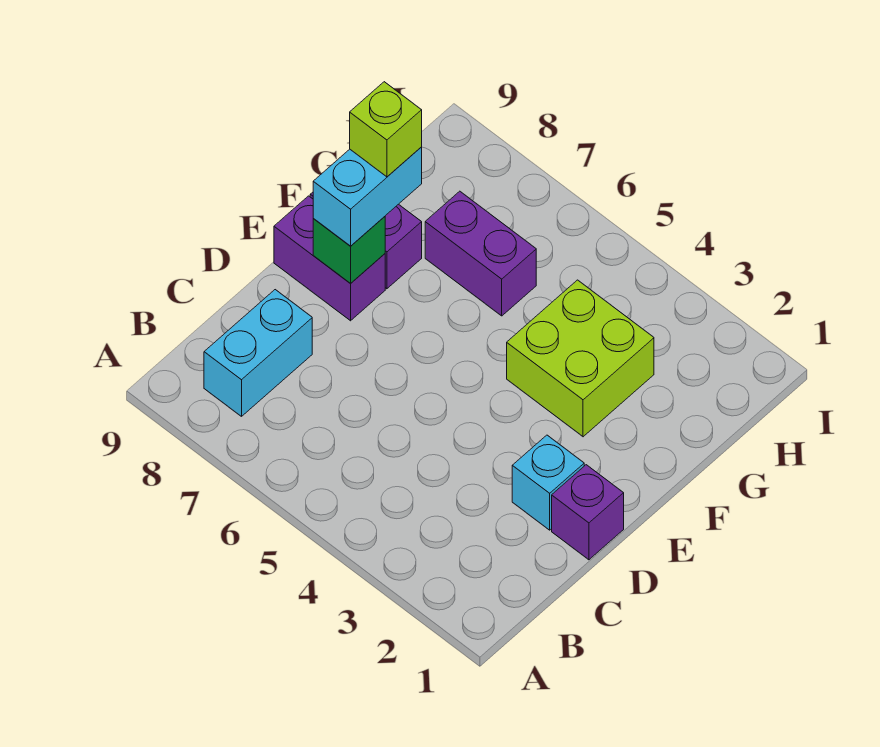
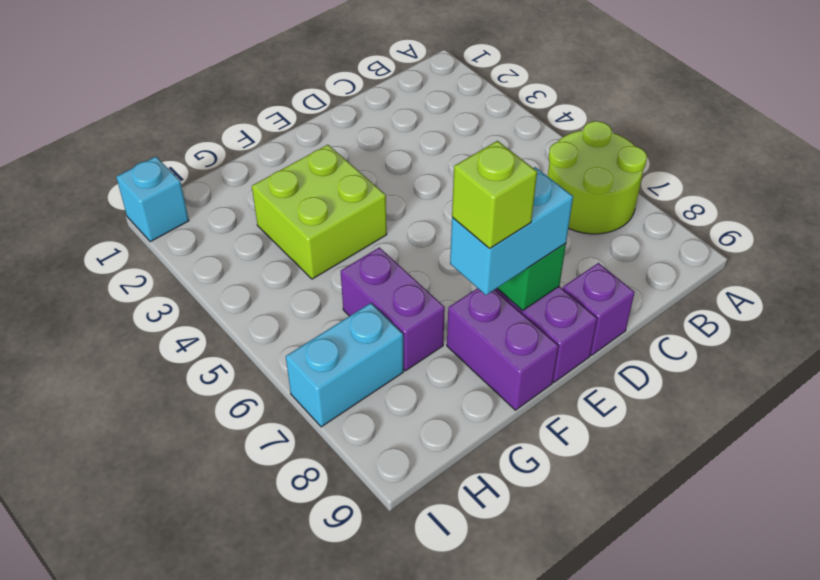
none -> lime round brick A6:B7 level 1
cyan brick B8:C8 level 1 -> cyan brick H7:I7 level 1
purple brick D1 level 1 -> purple brick D9 level 1
cyan brick D2 level 1 -> cyan brick I1 level 1

